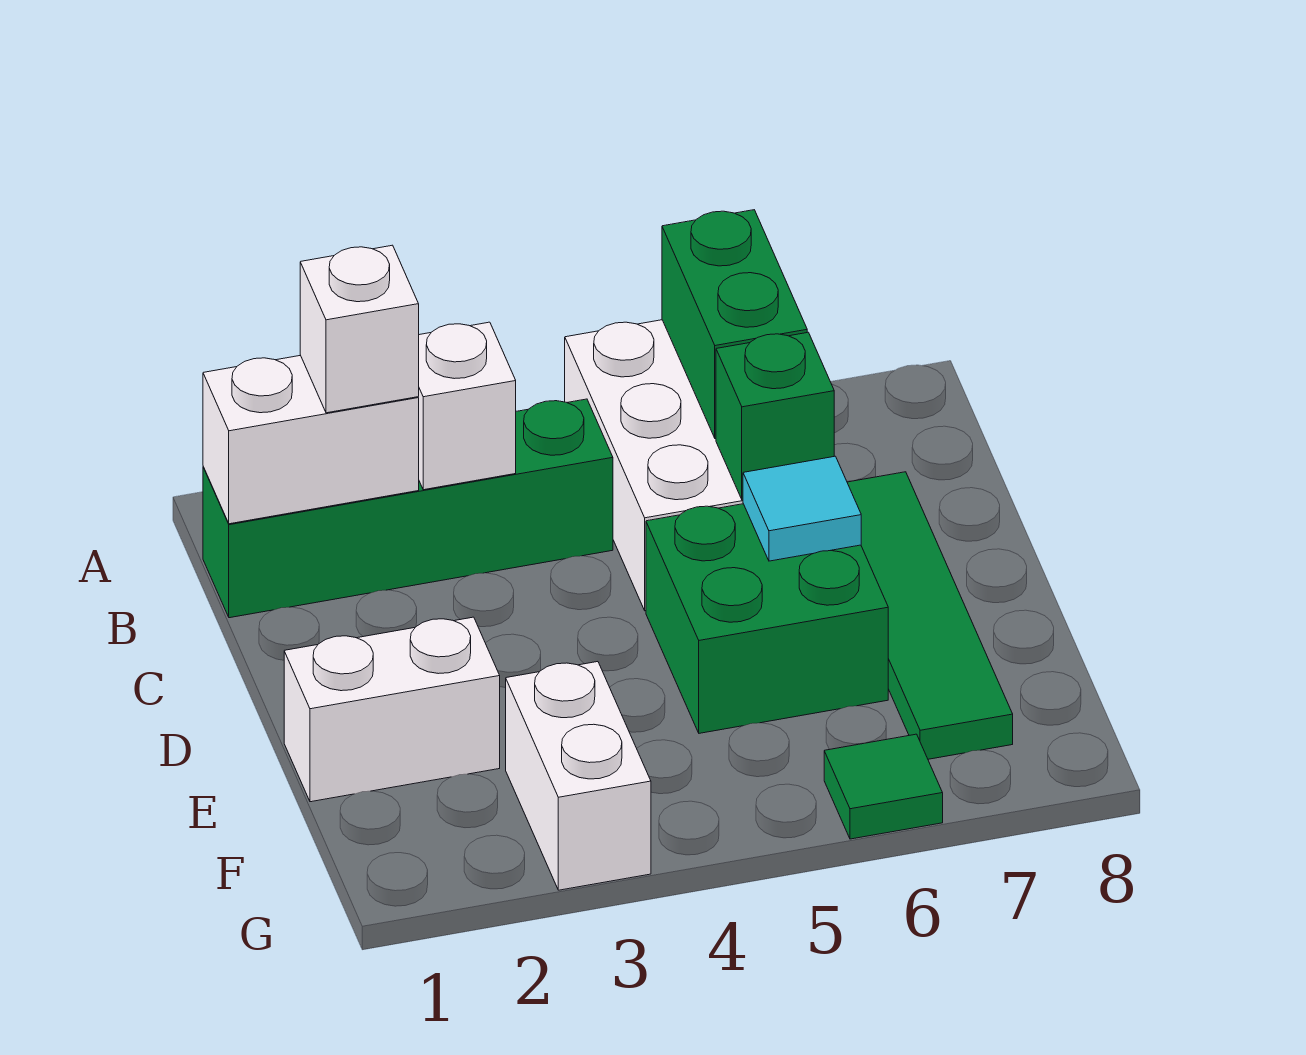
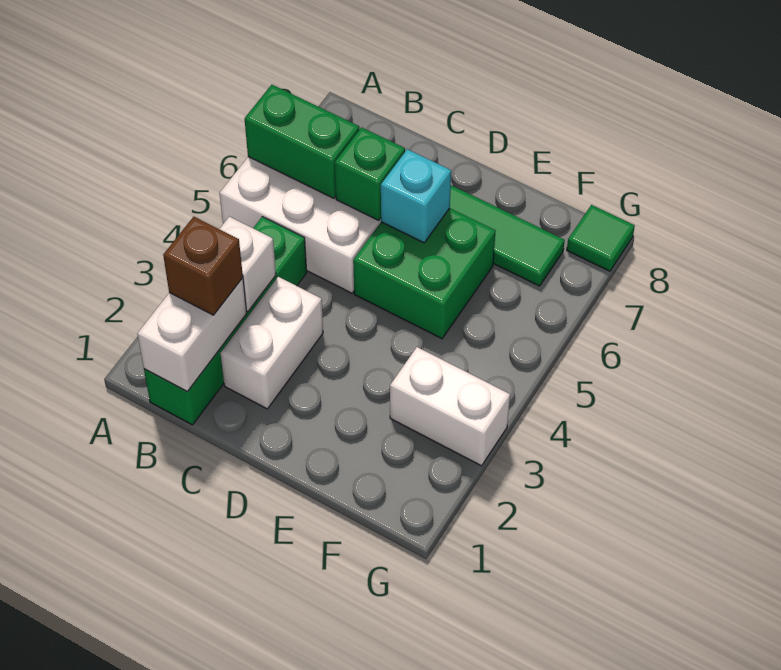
white brick B2 level 3 -> brown brick B2 level 3
cyan tile D6 level 2 -> cyan brick D6 level 2
white brick E1:E2 level 1 -> white brick C2:C3 level 1
green tile G6 level 1 -> green tile G8 level 1

